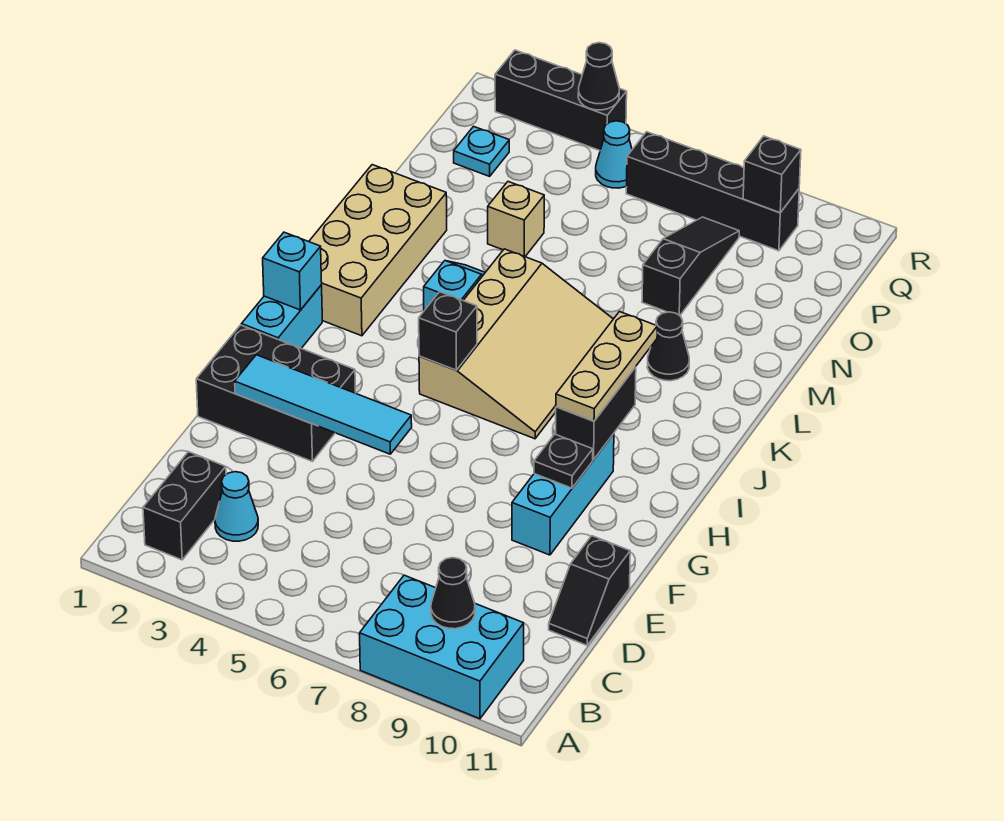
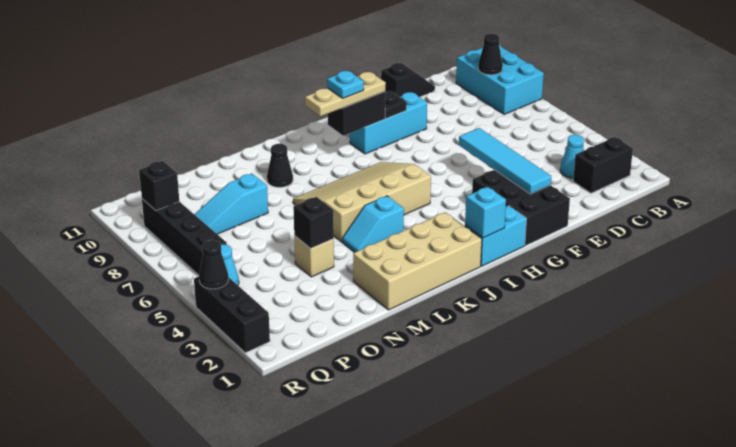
black brick I5 level 2 -> black brick N4 level 2
black slope N8:P8 level 1 top N -> cyan slope N8:P8 level 1 top N
cyan plate P2 level 1 -> cyan plate I9 level 4

